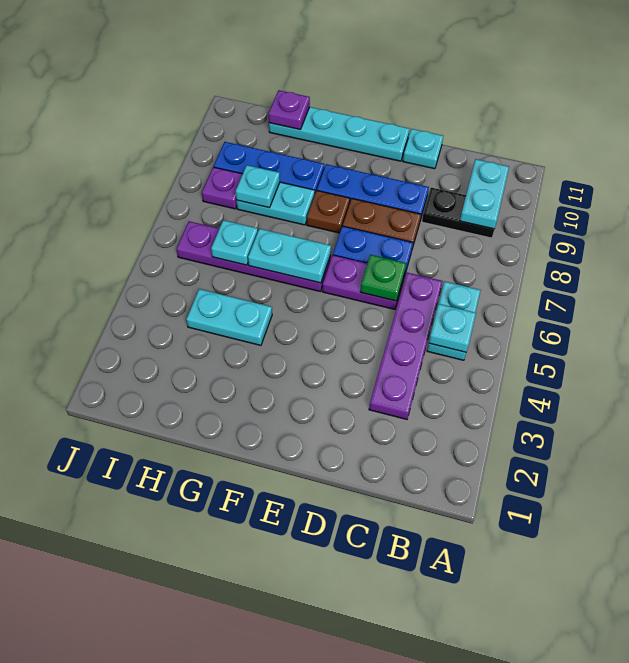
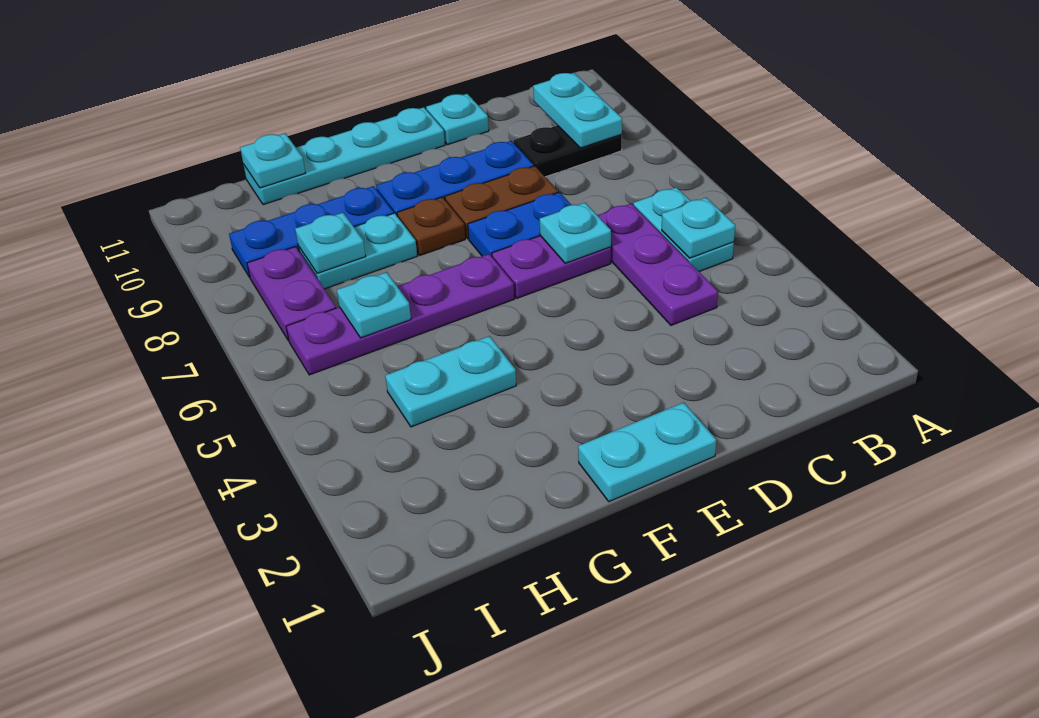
purple plate C3:C6 level 1 -> purple plate C4:C6 level 1
green plate D6 level 2 -> cyan plate D6 level 2
cyan plate F6:G6 level 2 -> cyan plate E1:F1 level 1
purple plate H11 level 2 -> cyan plate H11 level 2
purple plate I8 level 1 -> purple plate I7:I8 level 1

